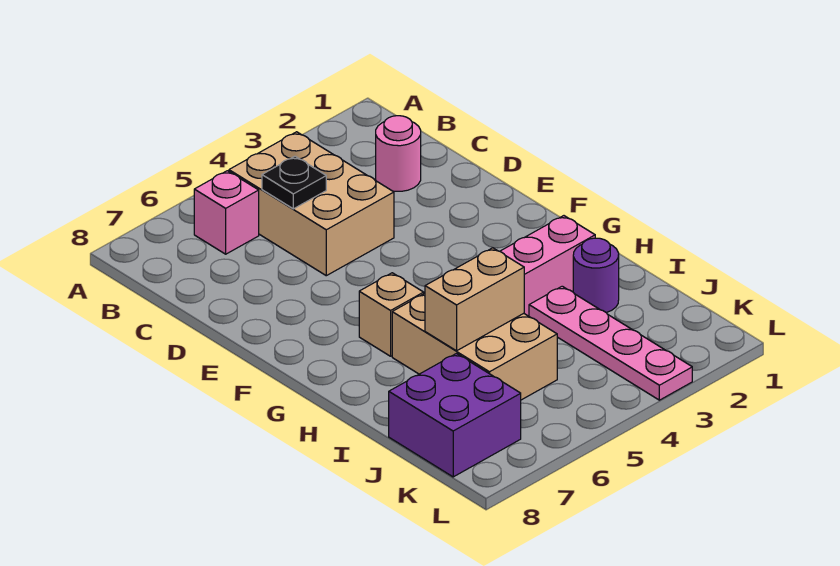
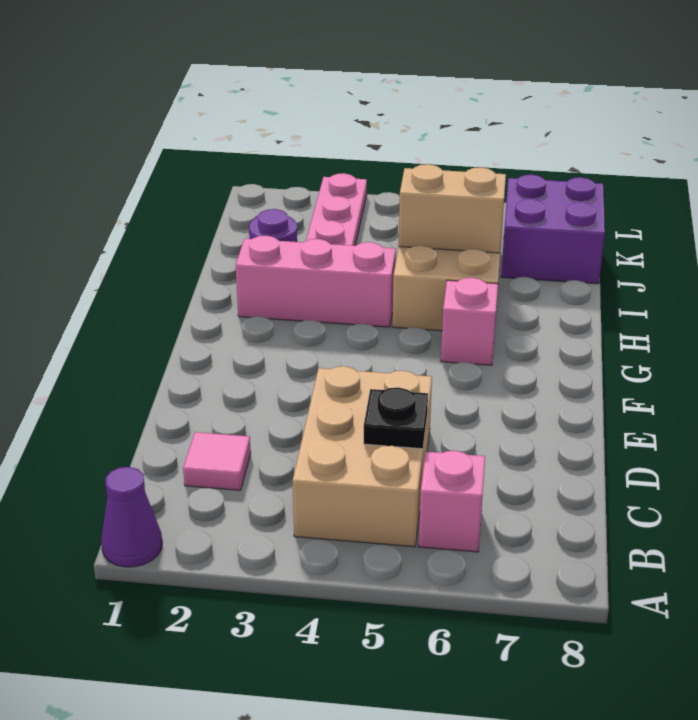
none -> purple cone A1 level 1
pink round brick C2 level 1 -> pink tile C2 level 1
tan brick G6 level 1 -> pink brick G6 level 1

